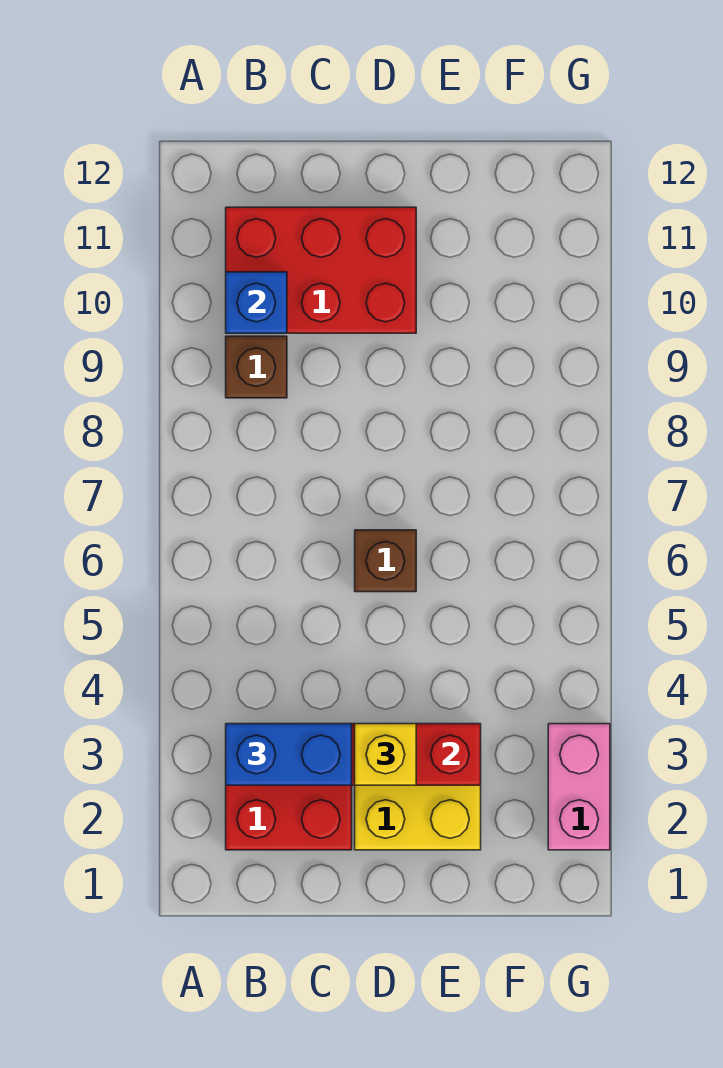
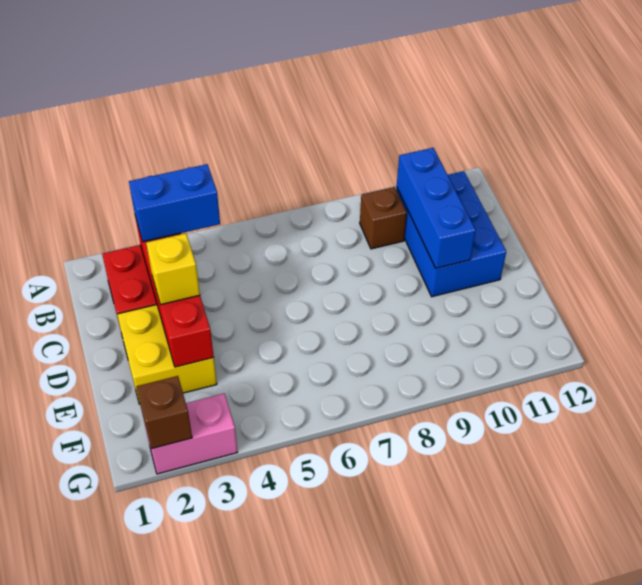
blue brick B3:C3 level 3 -> blue brick B3:B4 level 3
red brick B10:D11 level 1 -> blue brick B10:D11 level 1
blue brick B10 level 2 -> blue brick B10:D10 level 2
brown brick D6 level 1 -> brown brick G2 level 2

